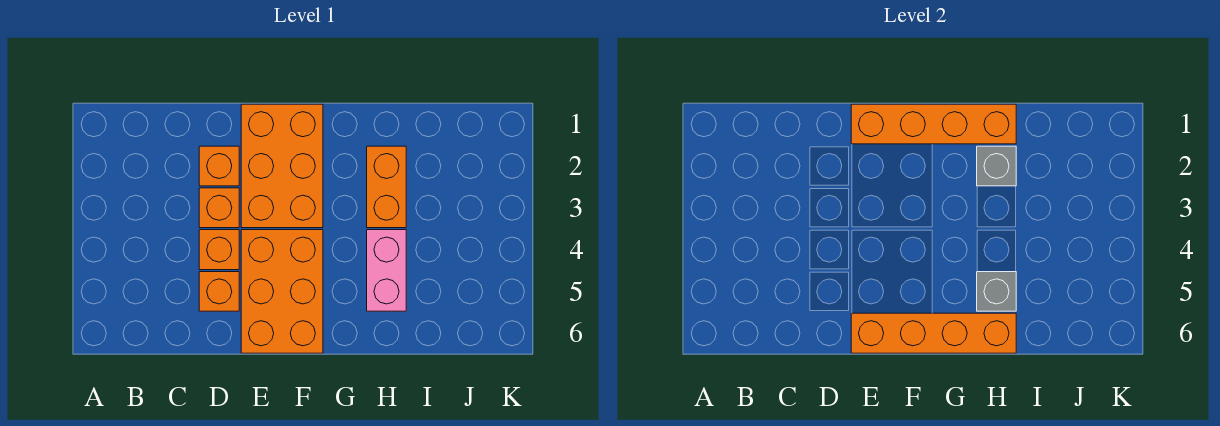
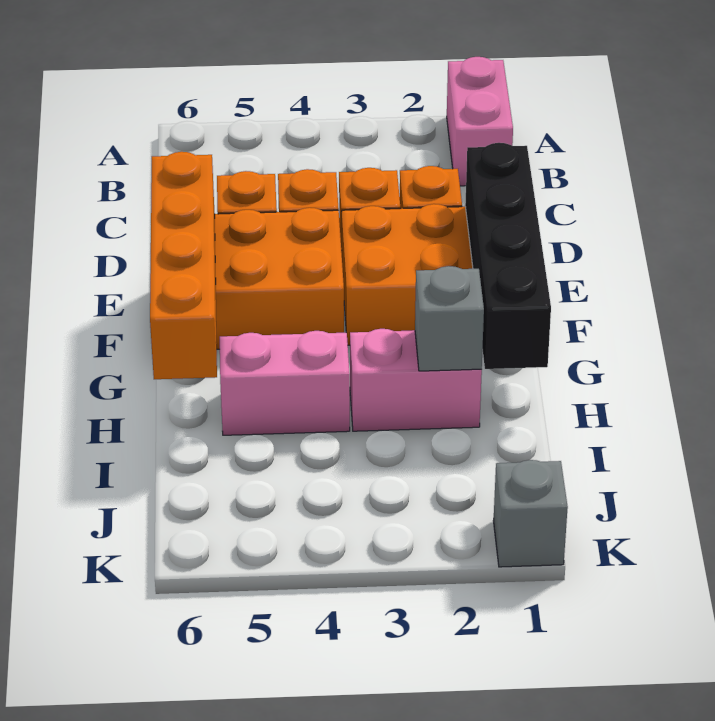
none -> pink brick A1:B1 level 1
orange brick E1:H1 level 2 -> black brick E1:H1 level 2
orange brick H2:H3 level 1 -> pink brick H2:H3 level 1
grey brick H5 level 2 -> grey brick K1 level 1

